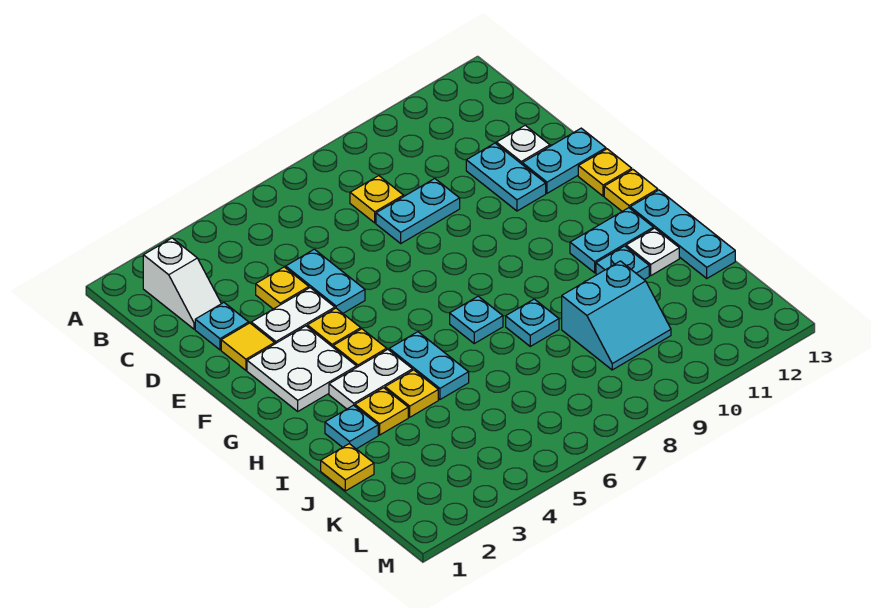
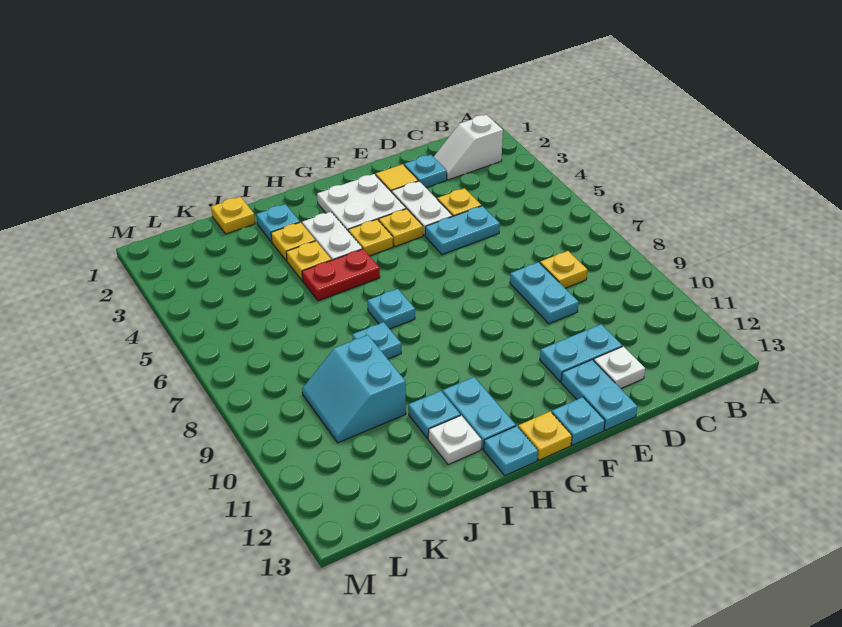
yellow plate F13 level 1 -> cyan plate F13 level 1
cyan plate H5:I5 level 1 -> red plate H5:I5 level 1
cyan plate H13:J13 level 1 -> cyan plate H13 level 1

